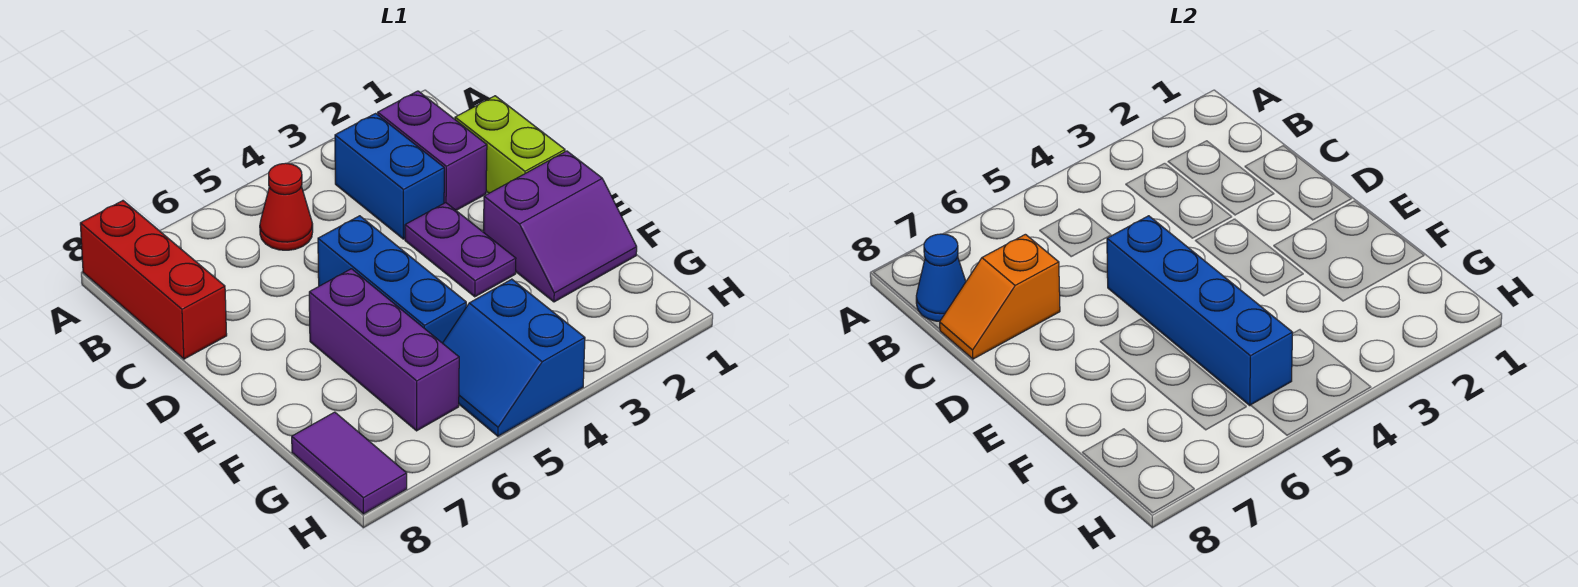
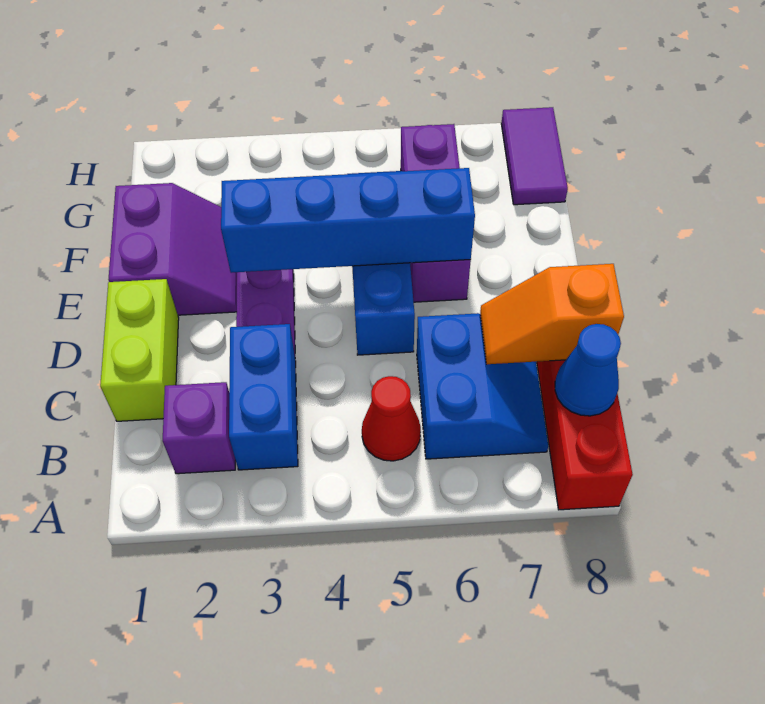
purple brick B2:C2 level 1 -> purple brick B2 level 1
orange slope C7:C8 level 2 top 7 -> orange slope C7:C8 level 2 top 8
blue brick D5:G5 level 2 -> blue brick E3:E6 level 2
purple slope E1:F2 level 1 top E -> purple slope E1:F2 level 1 top 1
blue slope G4:H5 level 1 top 4 -> blue slope B6:C7 level 1 top 6

